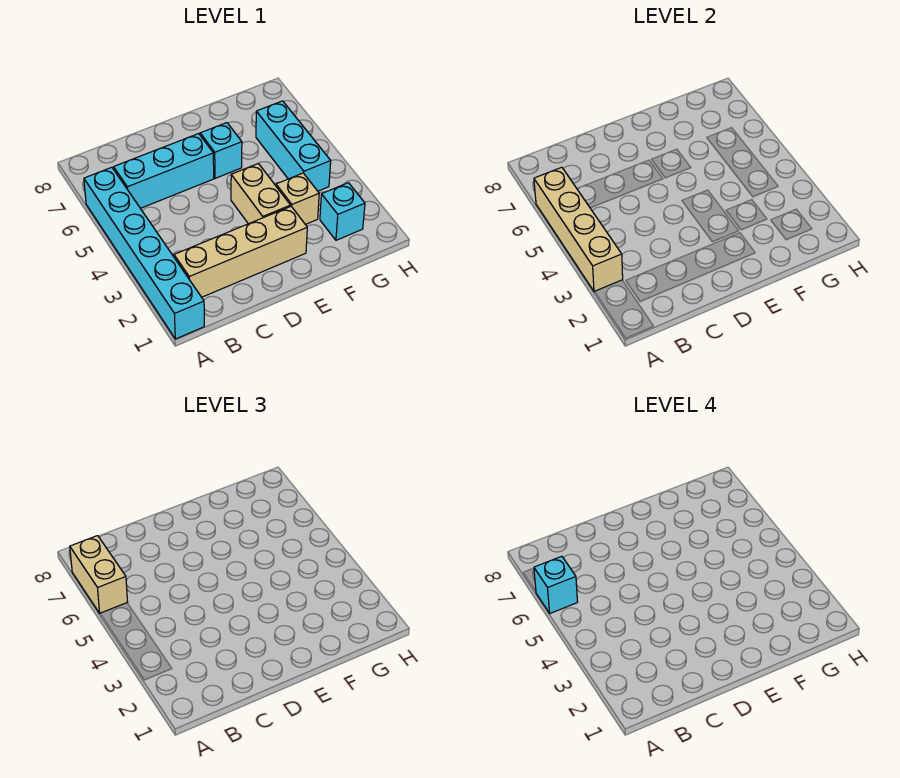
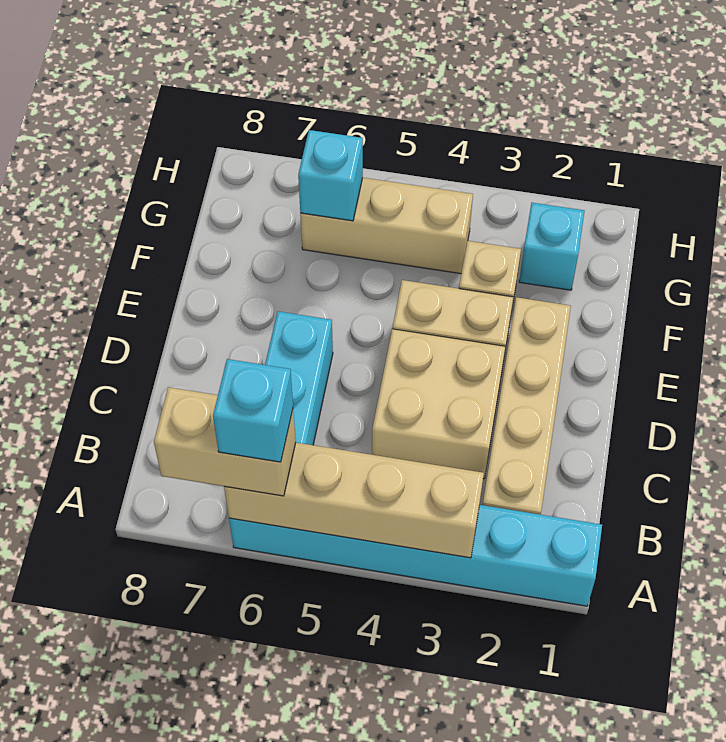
none -> tan brick C3:D4 level 1
cyan brick E6 level 1 -> cyan brick G6 level 2
cyan brick G4:G6 level 1 -> tan brick G4:G6 level 1

